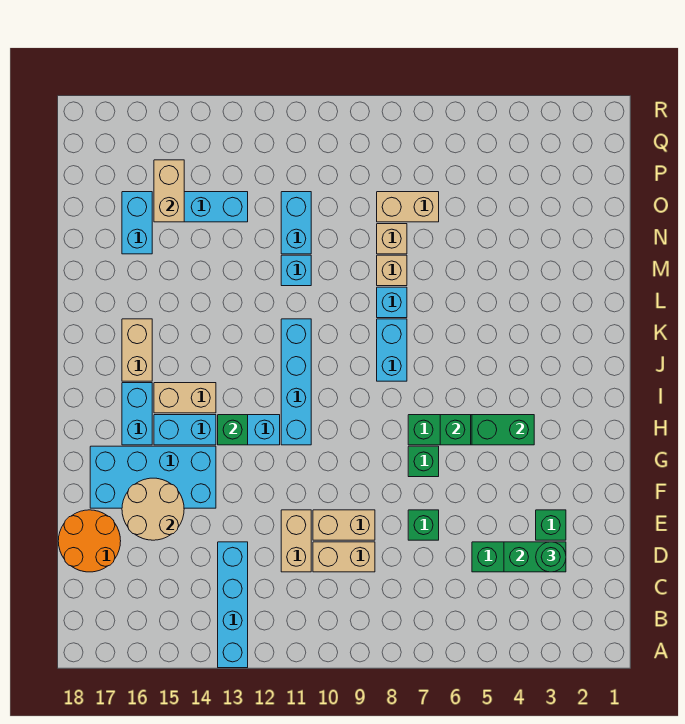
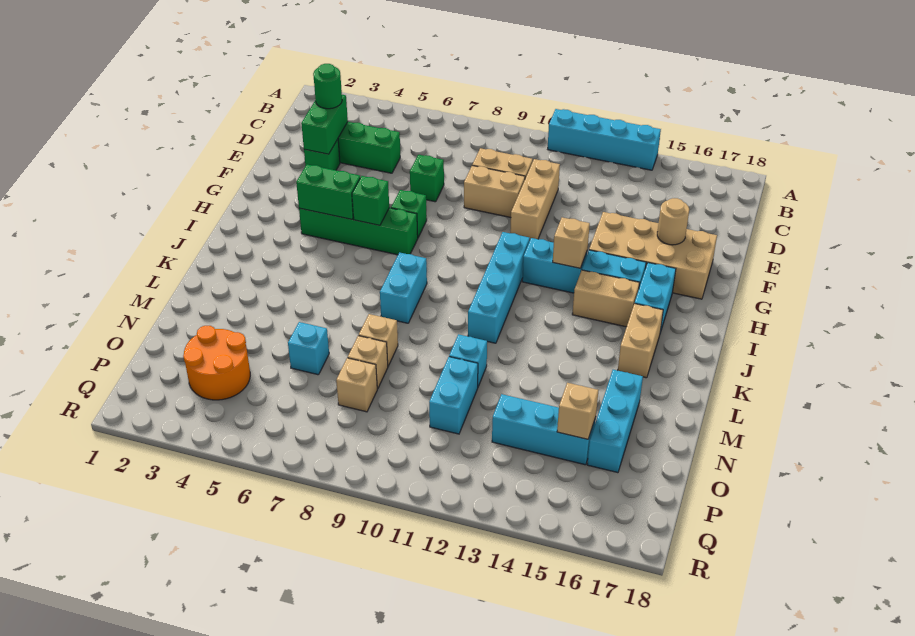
cyan brick A13:D13 level 1 -> cyan brick A11:A14 level 1
green brick D3:D4 level 2 -> green brick D3:E3 level 2
tan brick D11:E11 level 1 -> tan brick D11:F11 level 1
orange round brick D17:E18 level 1 -> orange round brick O3:P4 level 1
tan round brick E15:F16 level 2 -> tan round brick F16 level 2
cyan brick F14:G17 level 1 -> tan brick F14:G17 level 1
green brick H13 level 2 -> tan brick H13 level 2
cyan brick L8 level 1 -> cyan brick N6 level 1
cyan brick N16:O16 level 1 -> cyan brick M16:O16 level 1
tan brick O7:O8 level 1 -> tan brick O8 level 1
tan brick O15:P15 level 2 -> tan brick O15 level 2

